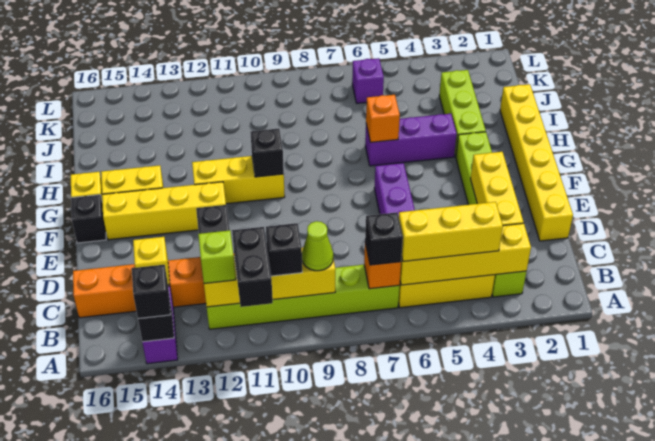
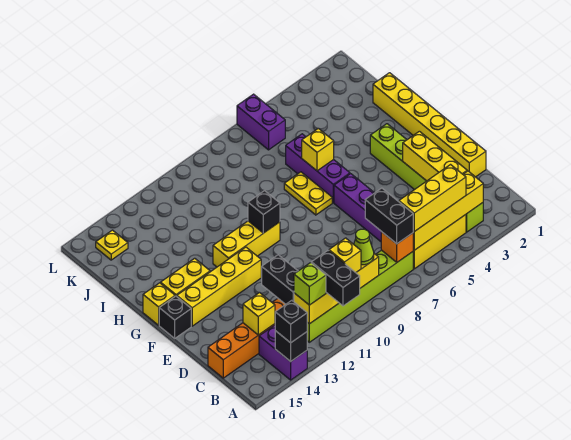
black brick B7 level 3 -> black brick B7:C7 level 3
black brick B10 level 3 -> yellow brick B10 level 3
none -> yellow plate G7:H7 level 1
lime brick H3:J3 level 1 -> none
purple brick H4:H6 level 1 -> purple brick G6:I6 level 1
orange brick H6 level 2 -> yellow brick H6 level 2
purple brick K6 level 1 -> purple brick K6:L6 level 1
none -> yellow plate K15 level 1

